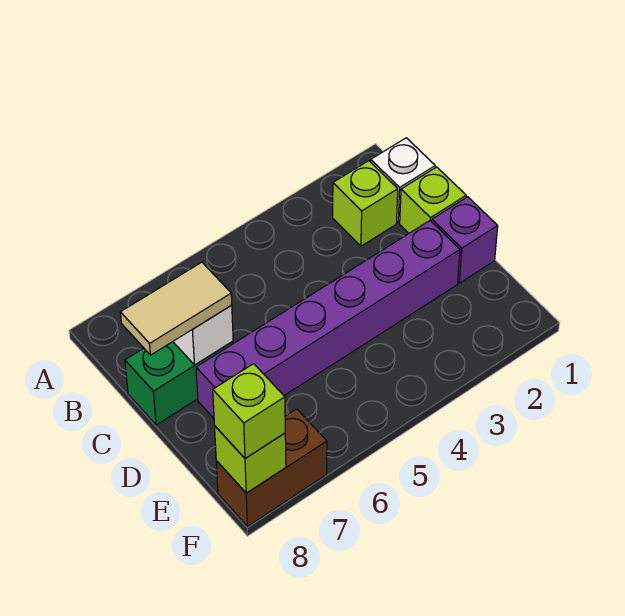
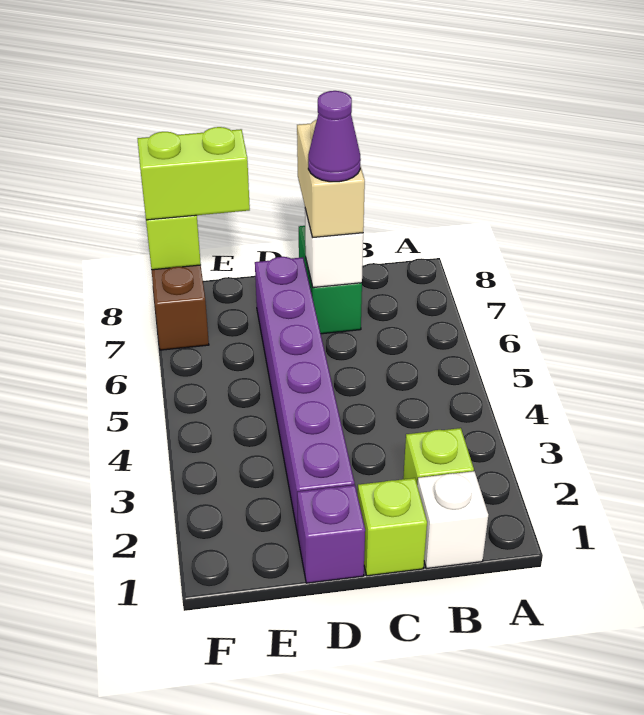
tan tile C7:C8 level 3 -> tan brick C7:C8 level 3
none -> purple cone C7 level 4
lime brick F8 level 3 -> lime brick E8:F8 level 3

